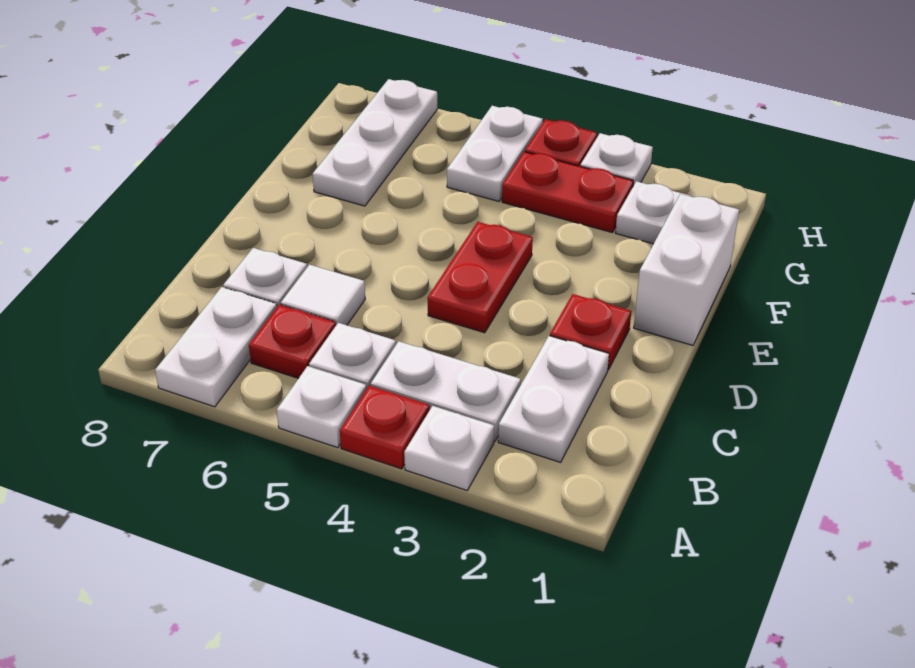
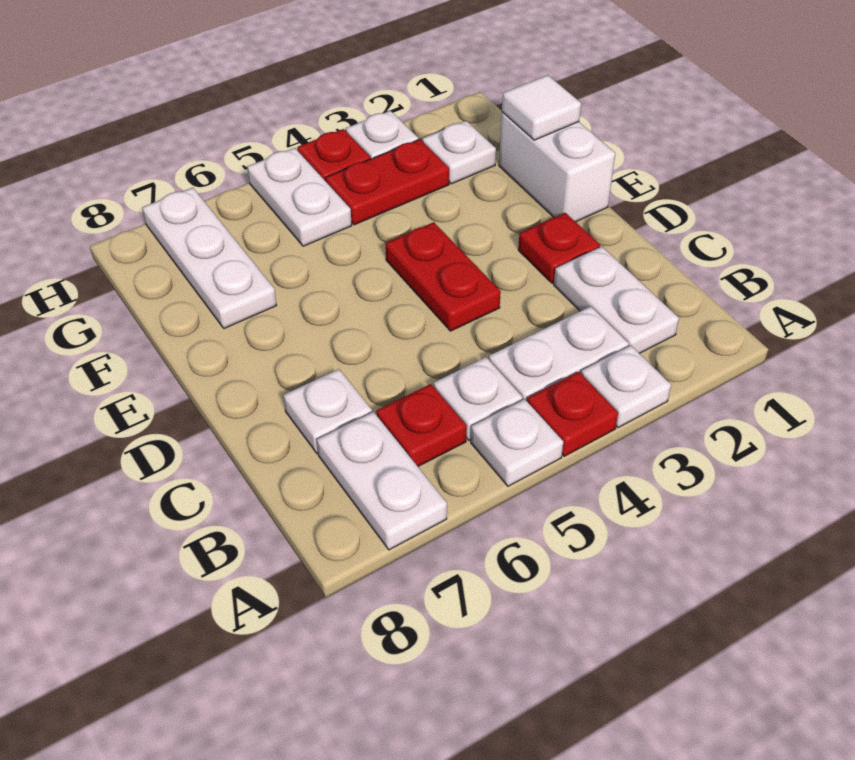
white tile C6 level 1 -> white tile F1 level 2

